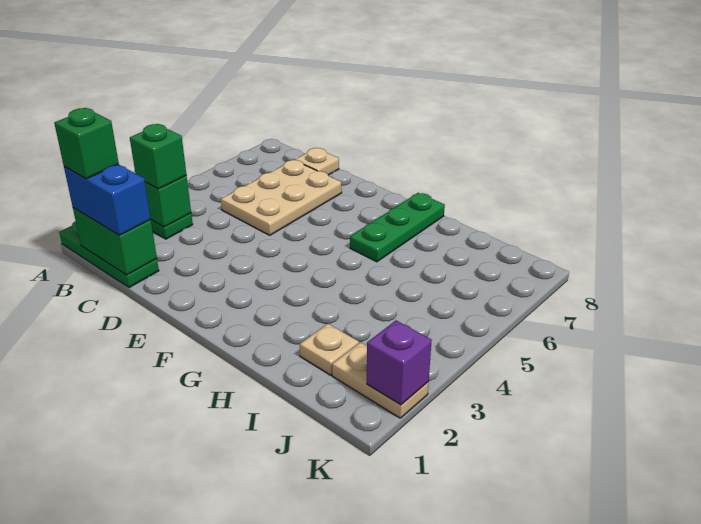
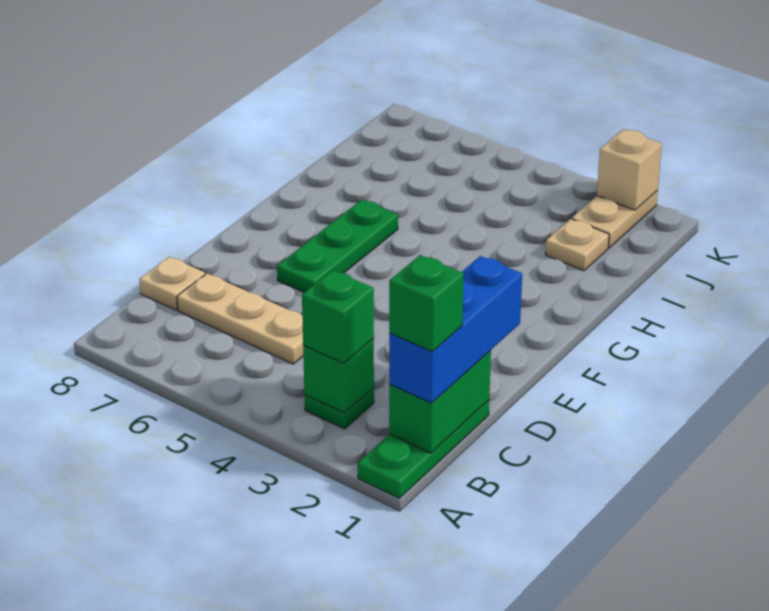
blue brick B1:C1 level 3 -> blue brick B1:D1 level 3
tan plate C5:D7 level 1 -> tan plate C5:C7 level 1
green plate G6:G8 level 1 -> green plate E6:G6 level 1
purple brick K2 level 2 -> tan brick K2 level 2

